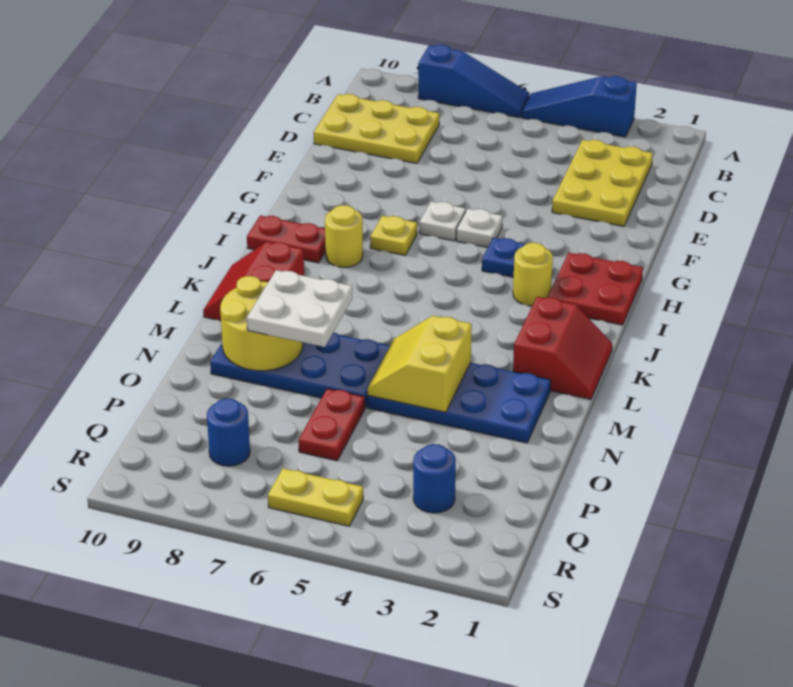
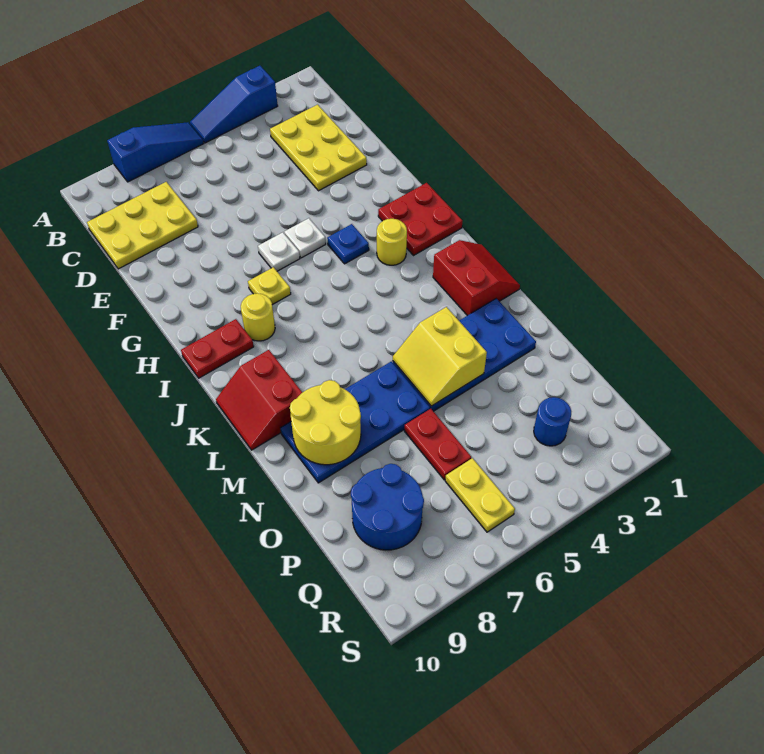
white plate M7:N8 level 3 -> none
blue round brick Q8 level 1 -> blue round brick P8:Q9 level 1
yellow plate R5:R6 level 1 -> yellow plate Q6:R6 level 1

